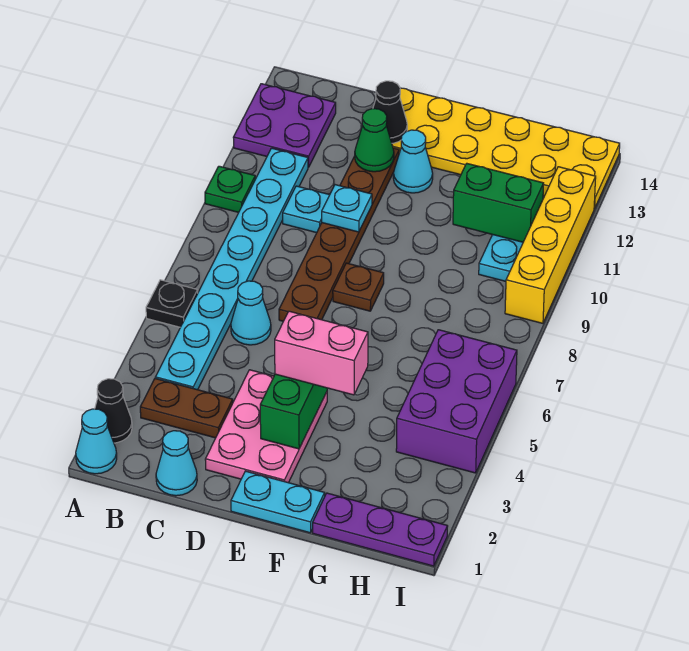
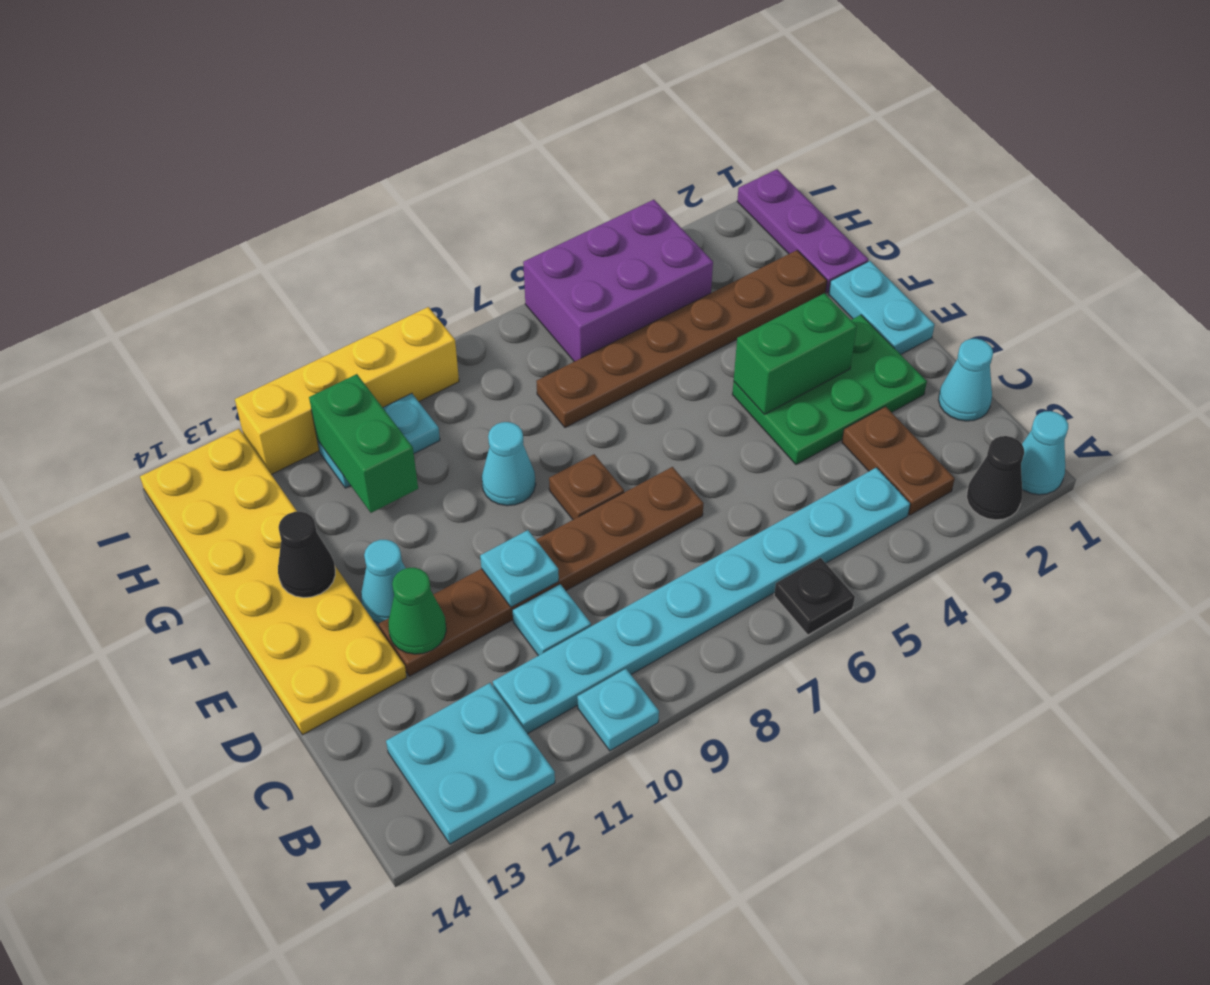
green plate A10 level 1 -> cyan plate A10 level 1
purple plate A12:B13 level 1 -> cyan plate A12:B13 level 1
cyan cone C6 level 1 -> cyan cone F9 level 1
pink plate D2:E4 level 1 -> green plate D2:E4 level 1
black cone D13 level 2 -> black cone F13 level 2
pink brick E4:F4 level 3 -> none
none -> brown plate G2:G7 level 1

